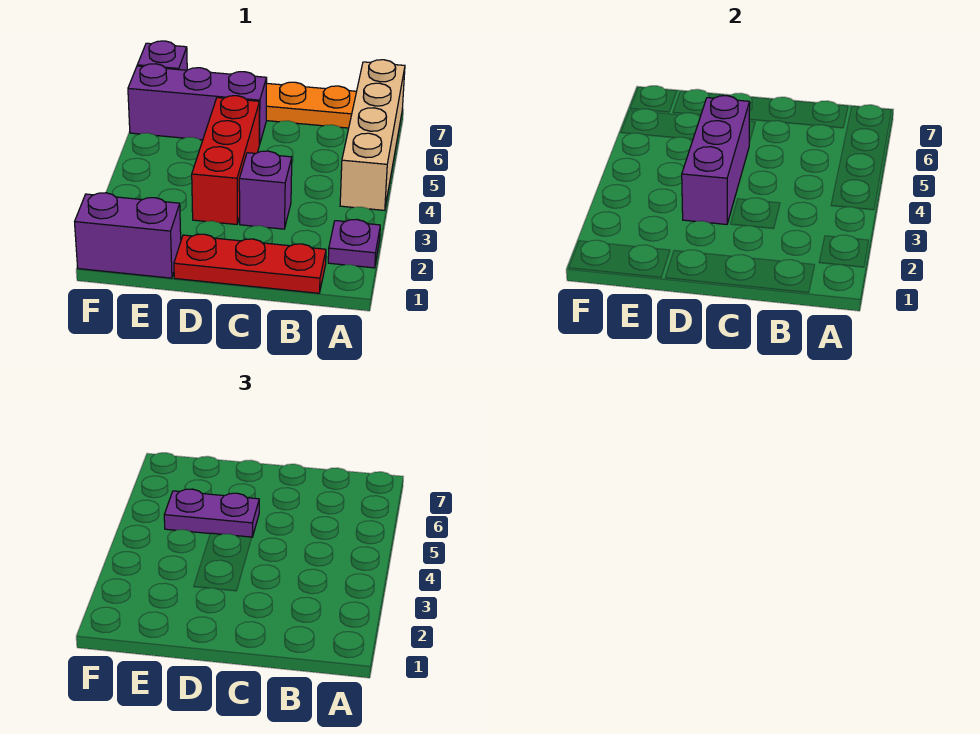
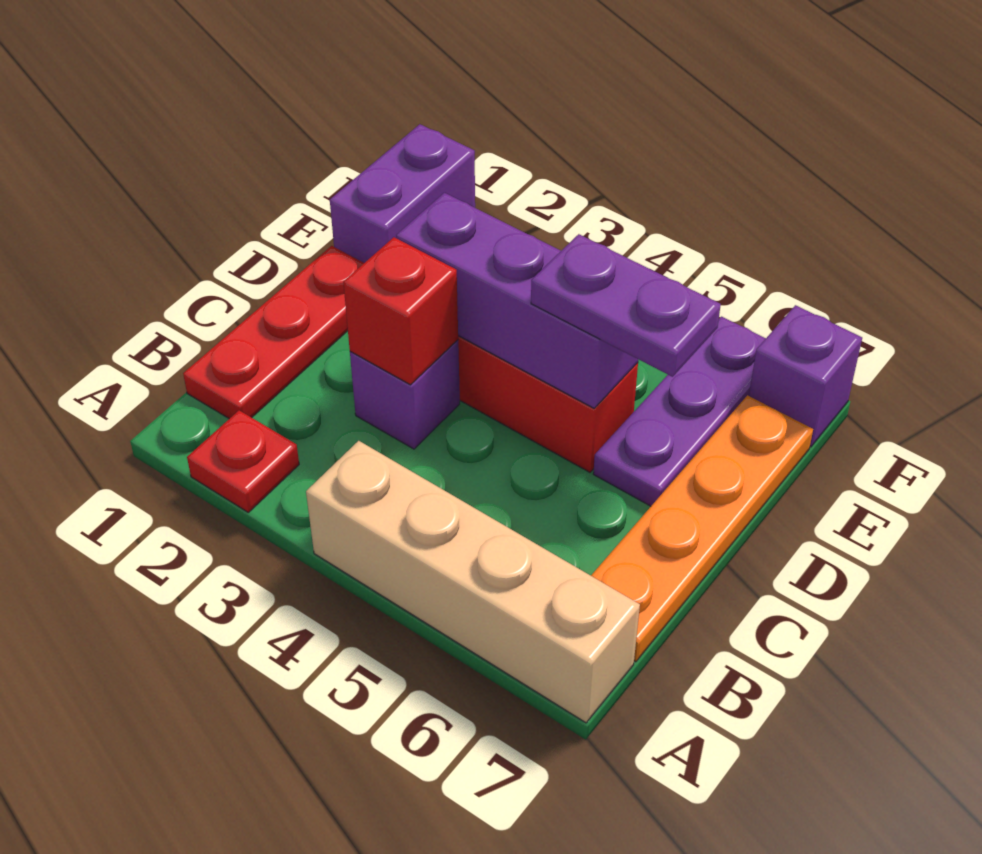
purple plate A2 level 1 -> red plate A2 level 1
none -> red brick C3 level 2
purple plate D5:E5 level 3 -> purple plate D5:D6 level 3
purple brick D6:F6 level 1 -> purple plate D6:F6 level 1

